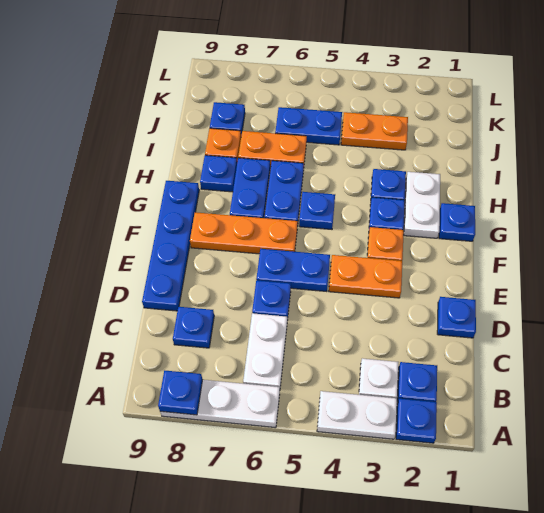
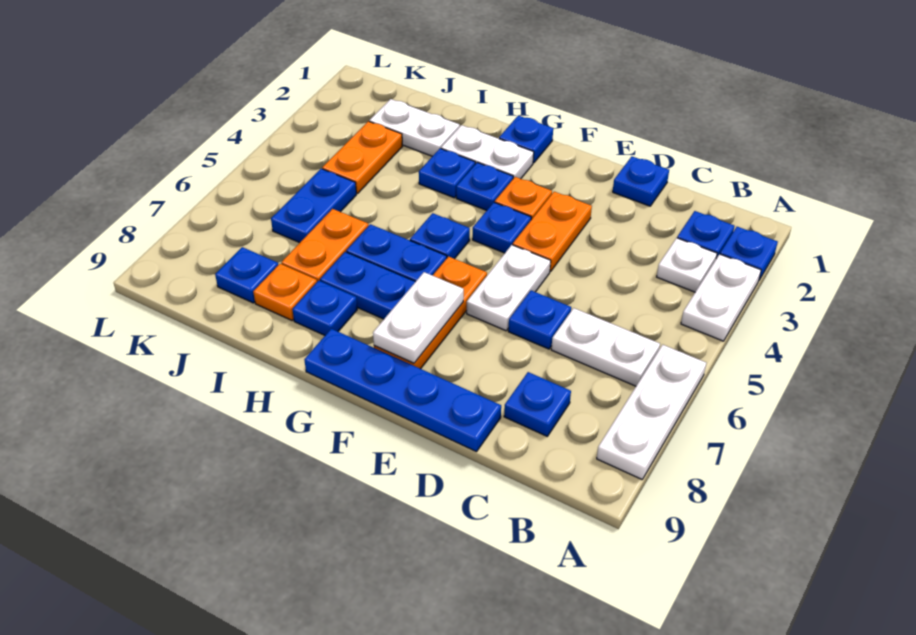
blue plate A8 level 2 -> blue plate F4 level 1
blue plate E5:E6 level 1 -> white plate E5:E6 level 1
none -> white plate F7:F8 level 2
none -> white plate I2:J2 level 1

